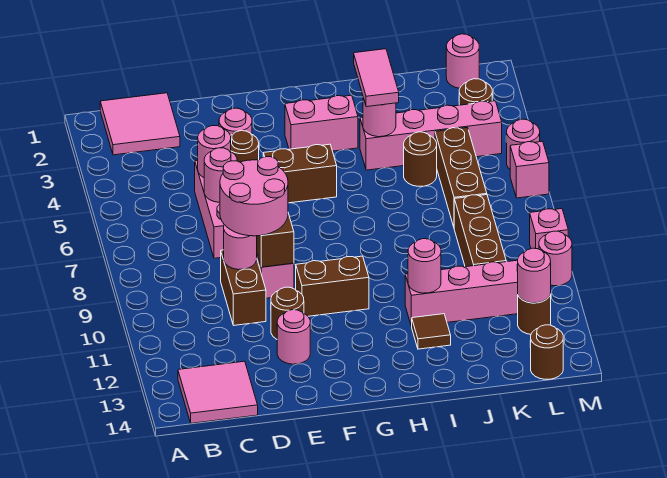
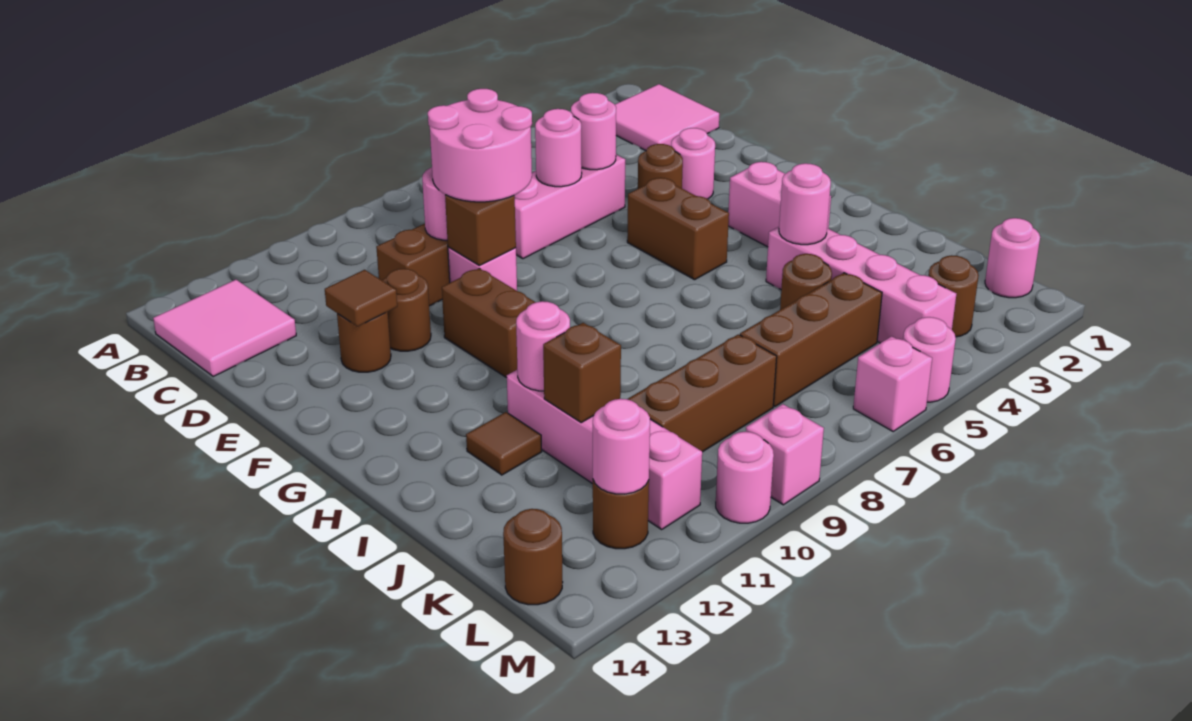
pink round brick E12 level 1 -> brown round brick E12 level 1
none -> brown tile E12 level 2
pink tile I3:I4 level 3 -> none
none -> brown brick J11 level 2

